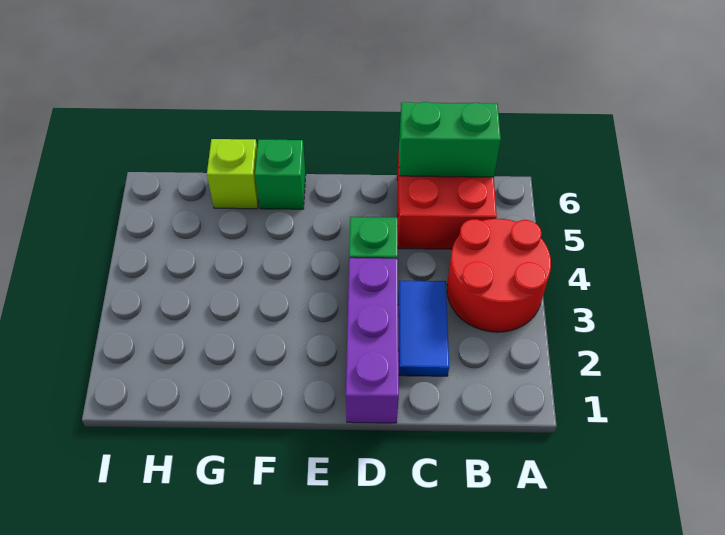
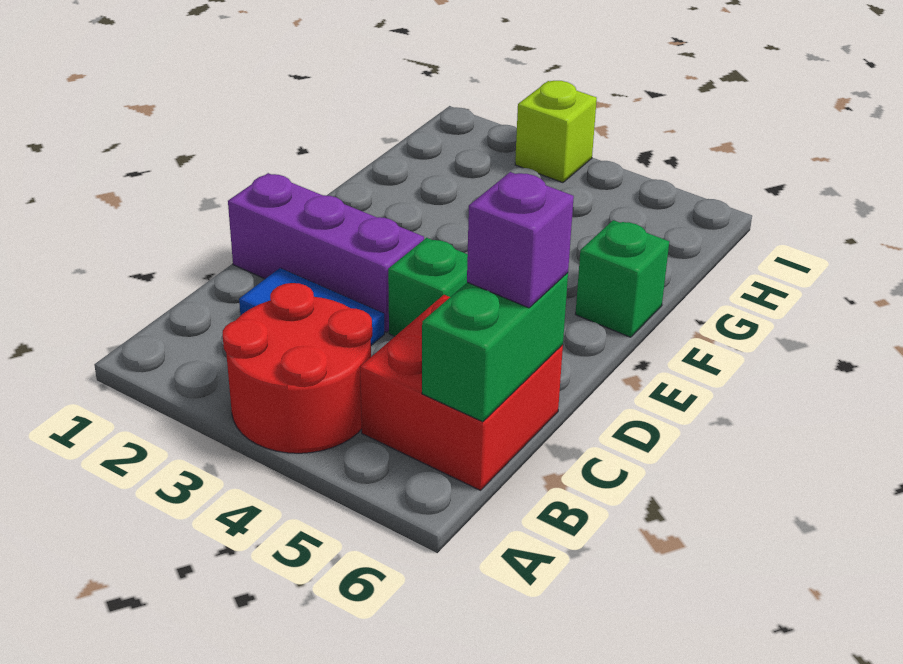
none -> purple brick C6 level 3
lime brick G6 level 1 -> lime brick I3 level 1

